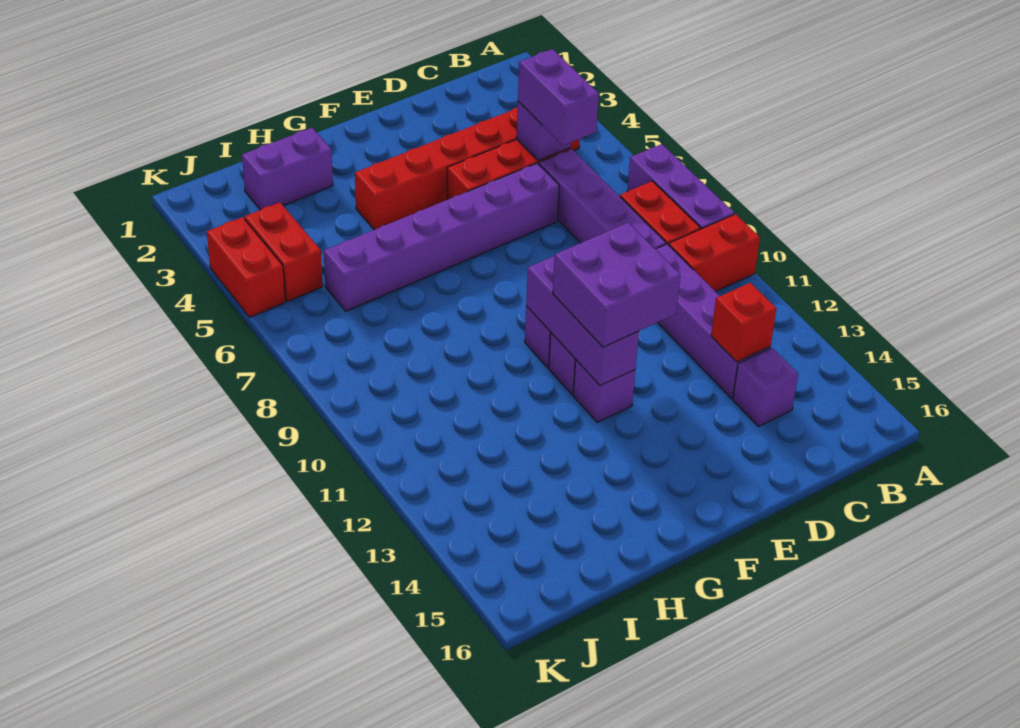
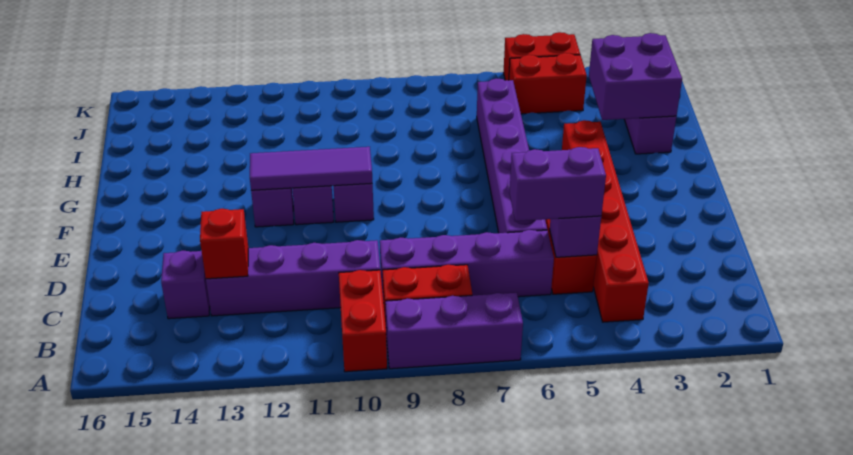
purple brick E11:F12 level 3 -> purple brick H2:I3 level 2
purple brick F10:F12 level 2 -> purple tile F10:F12 level 2

